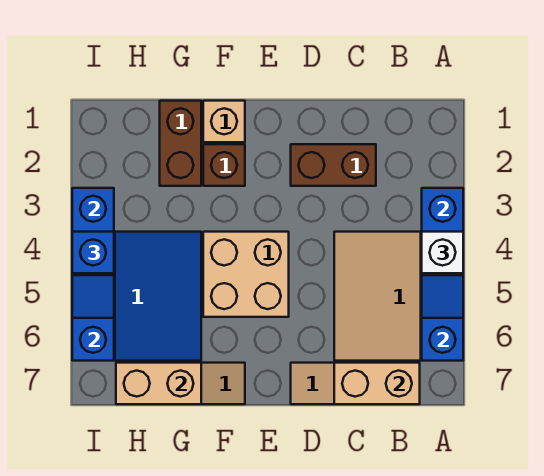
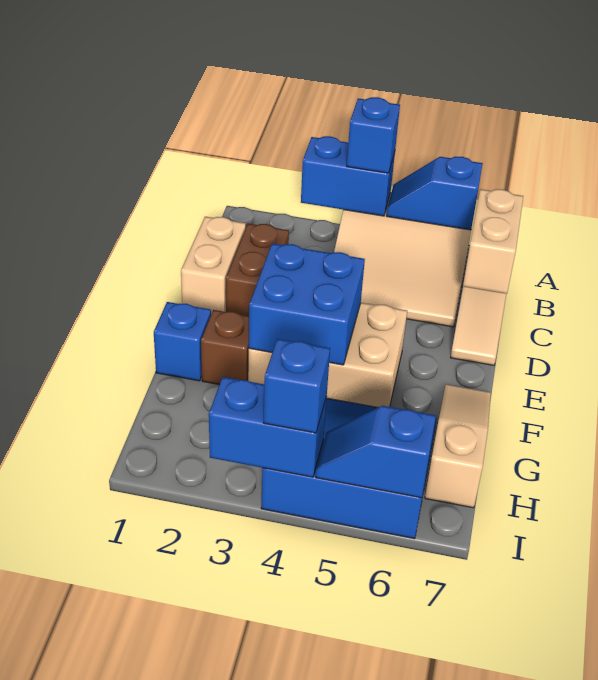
white brick A4 level 3 -> blue brick A4 level 3
none -> blue brick E3:F4 level 2
tan brick E4:F5 level 1 -> tan brick E3:F5 level 1
tan brick F1 level 1 -> blue brick F1 level 1
brown brick G1:G2 level 1 -> none
tan brick G7:H7 level 2 -> tan brick C1:D1 level 1

